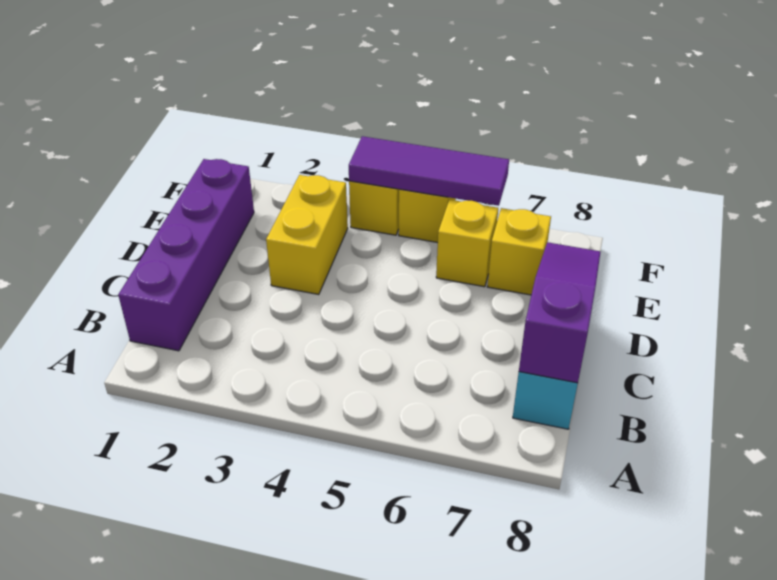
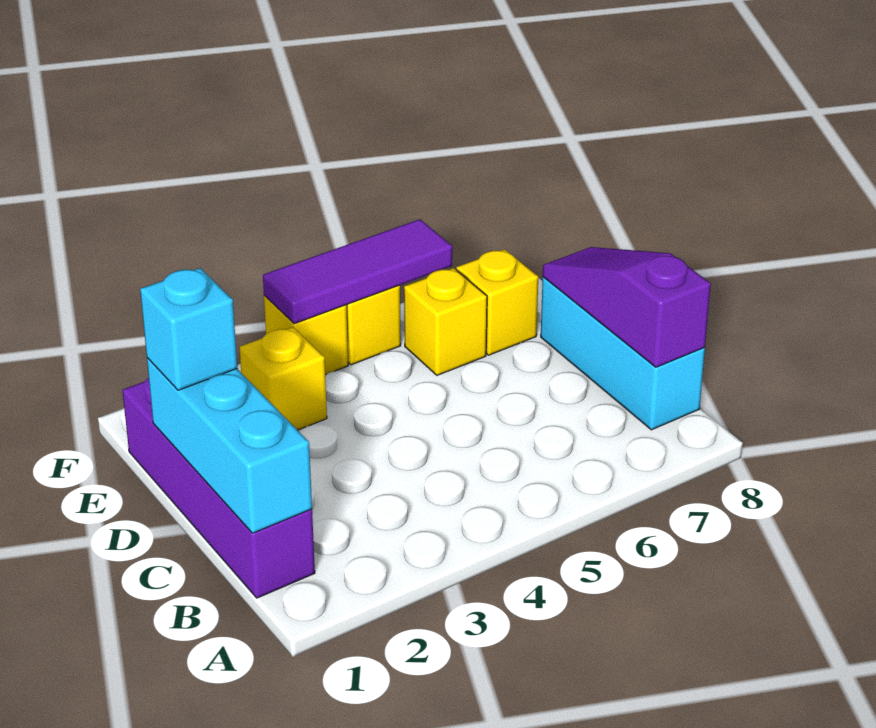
none -> cyan brick B1:D1 level 2
none -> cyan brick D1 level 3
yellow brick D3:E3 level 1 -> yellow brick E3 level 1

